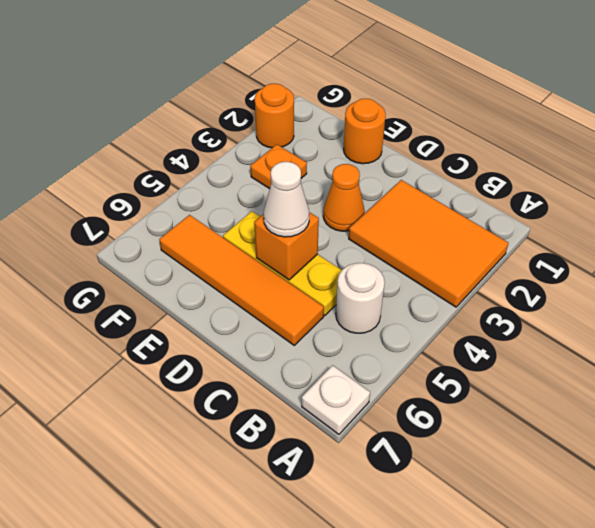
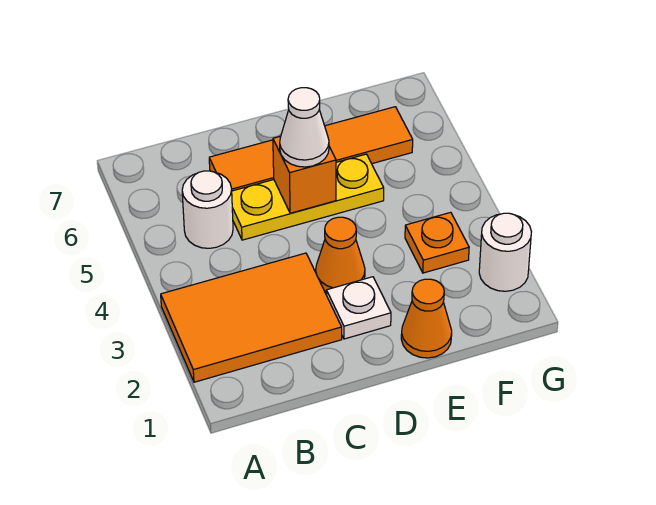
white plate A7 level 1 -> white plate D2 level 1
orange round brick E1 level 1 -> orange cone E1 level 1
orange round brick G2 level 1 -> white round brick G2 level 1

